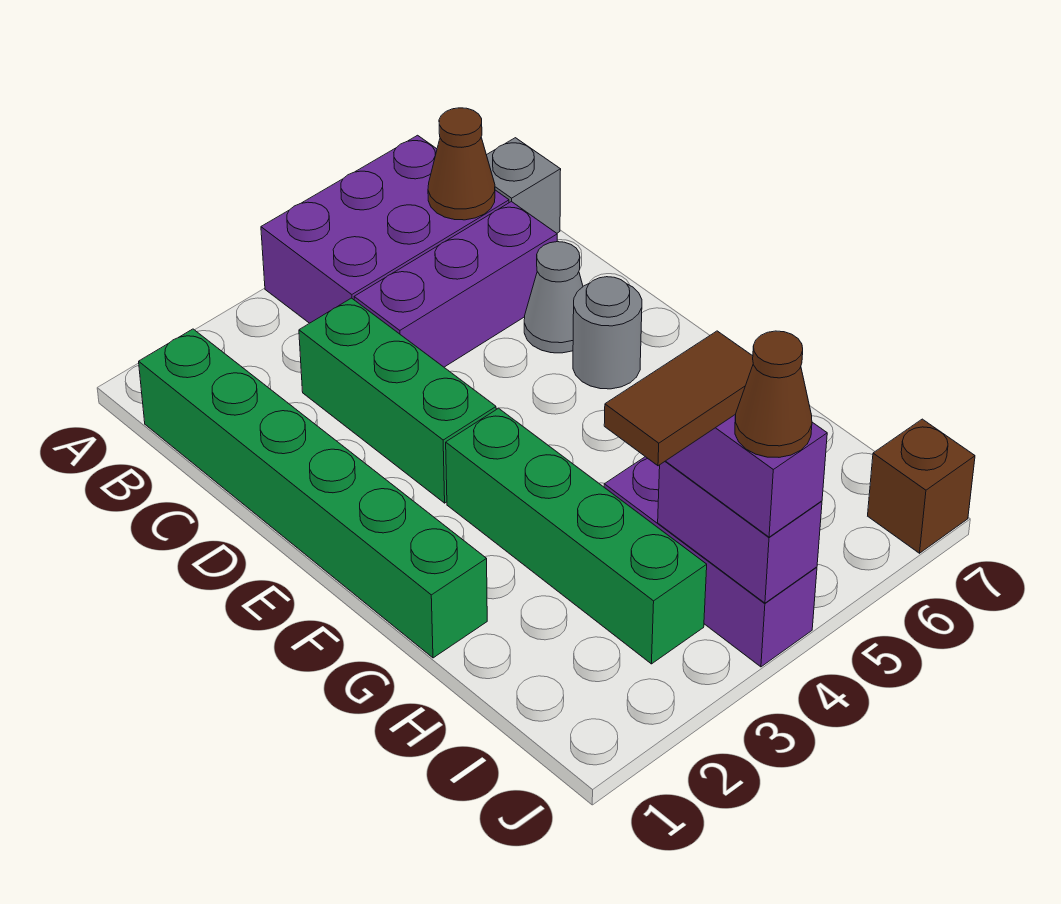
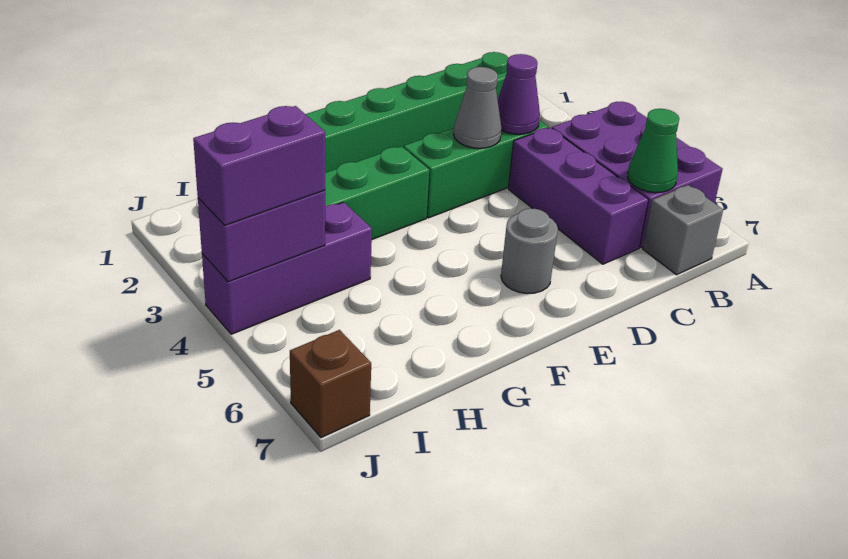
brown cone B6 level 2 -> green cone B6 level 2
none -> purple cone C3 level 2
grey cone D6 level 1 -> grey cone D3 level 2
brown tile I3:I4 level 4 -> none
brown cone J4 level 4 -> none

